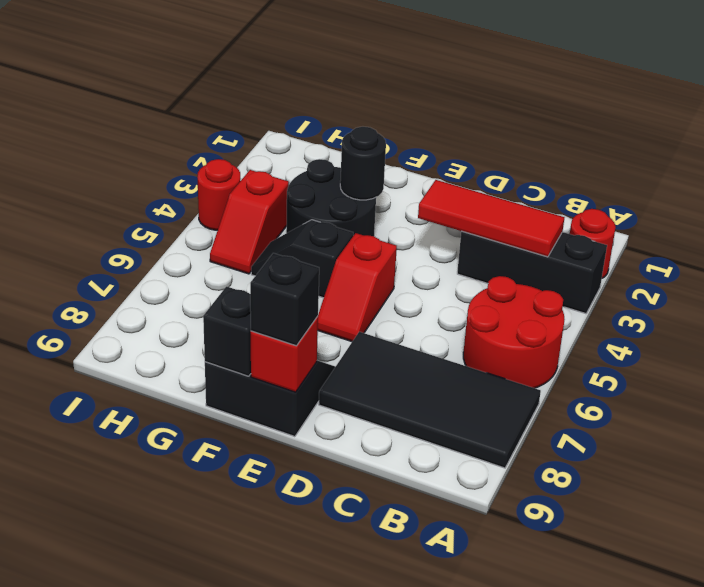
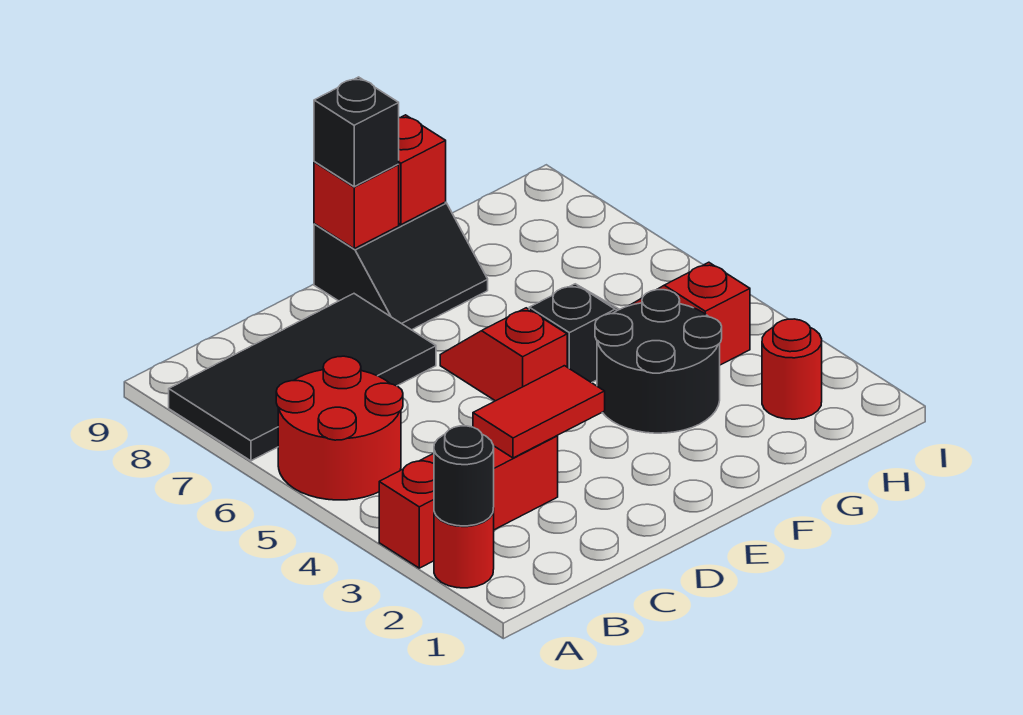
black brick A3:C3 level 1 -> red brick A3:C3 level 1
red tile B3:D3 level 2 -> red tile C3:D3 level 2
black round brick F3 level 2 -> black round brick A2 level 2
black brick F9 level 2 -> red brick F9 level 2
red round brick I4 level 1 -> red round brick H2 level 1

